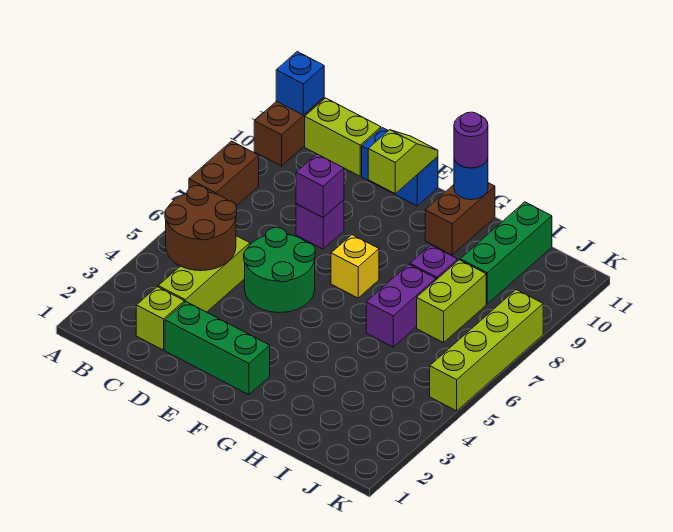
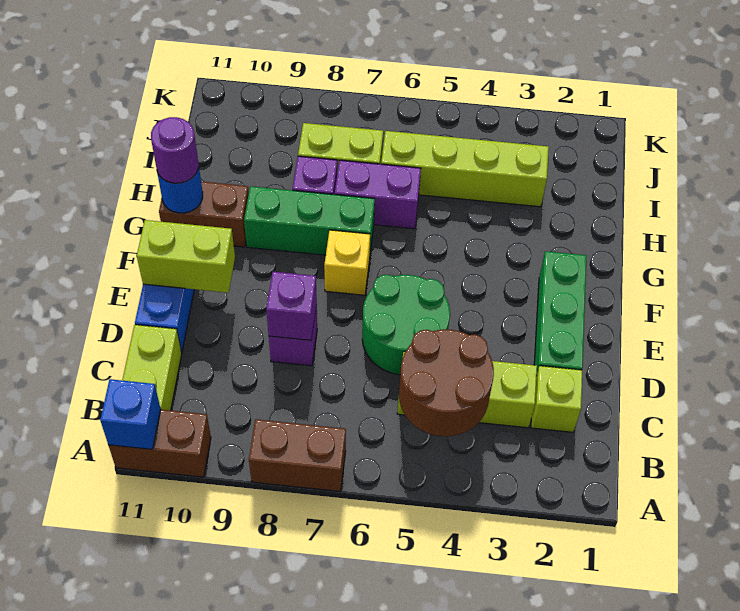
lime slope E10:E11 level 2 top 10 -> lime brick E10:E11 level 2
green brick I9:I11 level 1 -> green brick G7:G9 level 1
lime brick K5:K8 level 1 -> lime brick I3:I6 level 1

